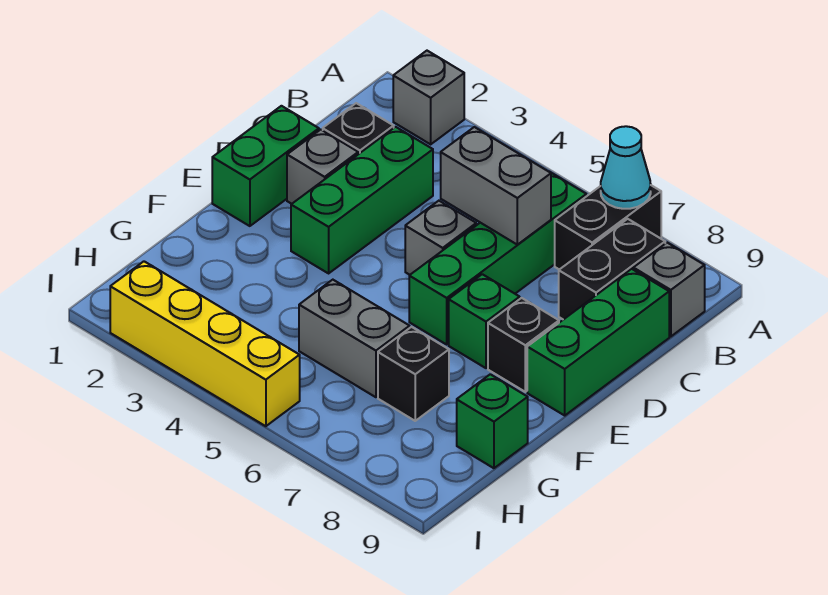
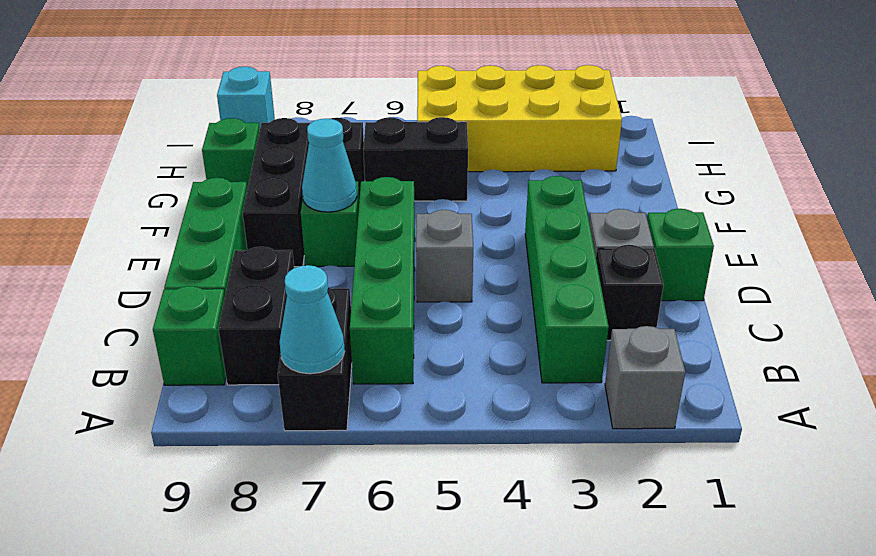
grey brick B9 level 1 -> green brick B9 level 1
green brick C3:E3 level 1 -> green brick B3:E3 level 1
grey brick C5:C6 level 2 -> none
green brick D1:E1 level 1 -> green brick D1 level 1
none -> cyan cone E7 level 2
black brick E8 level 1 -> black brick E8:G8 level 1
grey brick G5:G6 level 1 -> black brick G5:G6 level 1
yellow brick I2:I5 level 1 -> yellow brick H2:I5 level 1
none -> cyan brick I9 level 1

